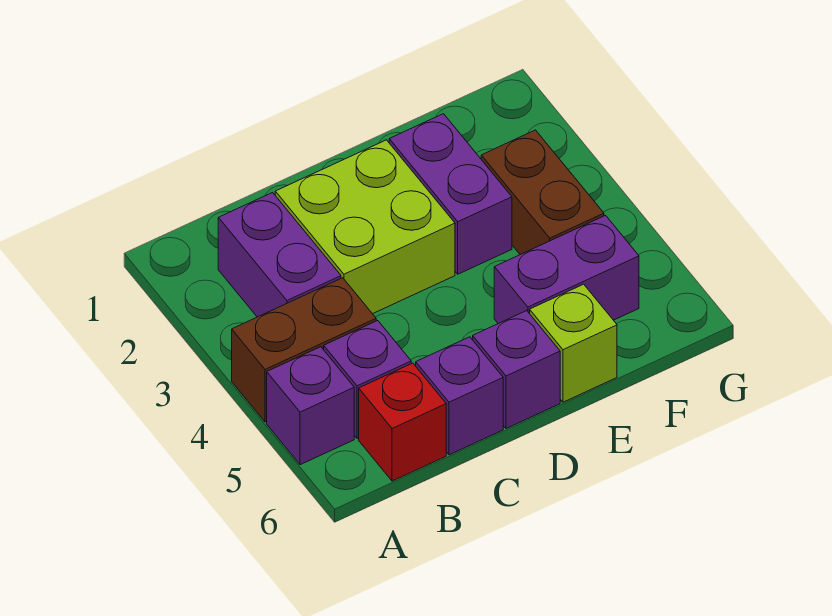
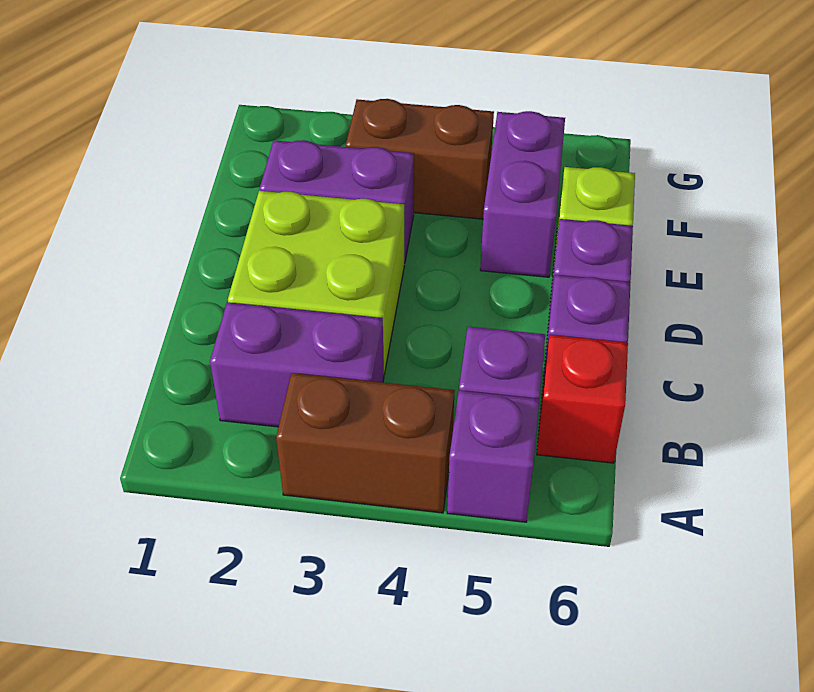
brown brick A4:B4 level 1 -> brown brick A3:A4 level 1

